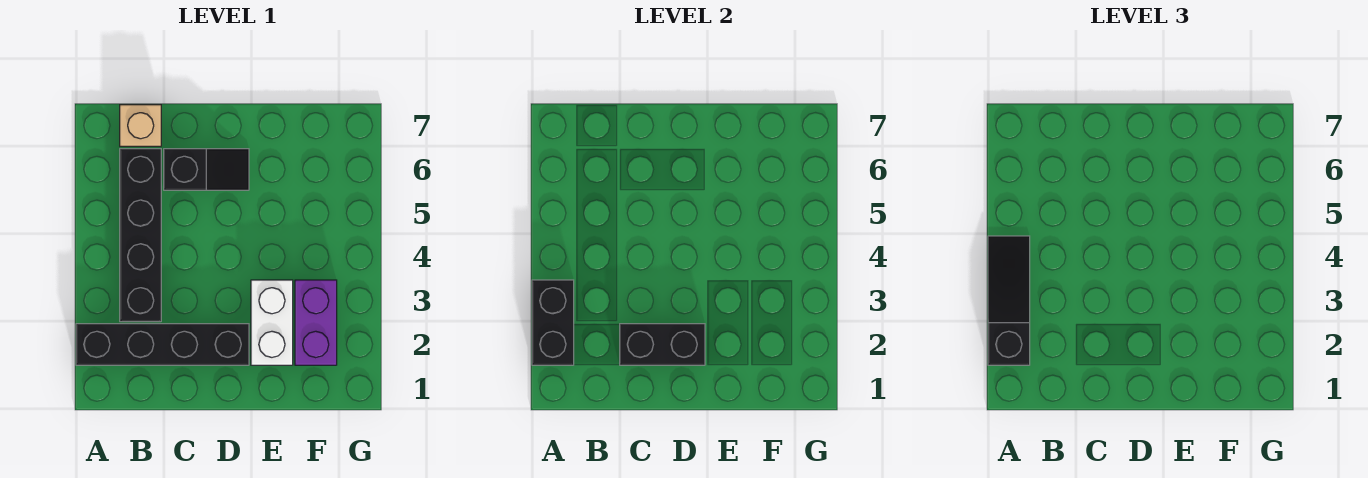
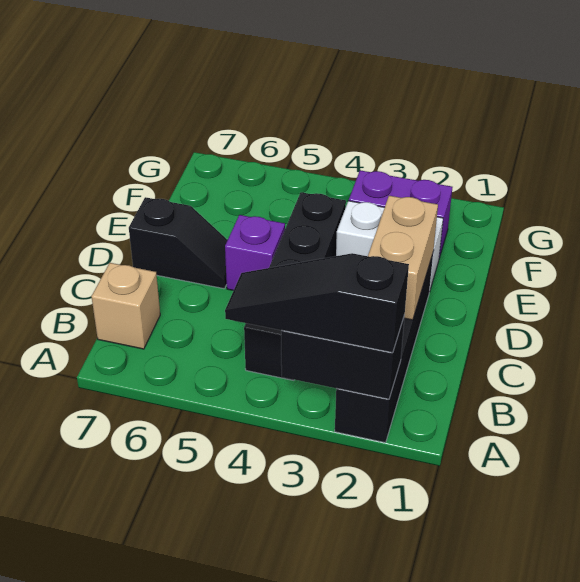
black brick B3:B6 level 1 -> black brick B4:E4 level 1
black brick C2:D2 level 2 -> tan brick C2:D2 level 2
black slope C6:D6 level 1 top C -> black slope D6:D7 level 1 top 7
none -> purple brick D5 level 1

